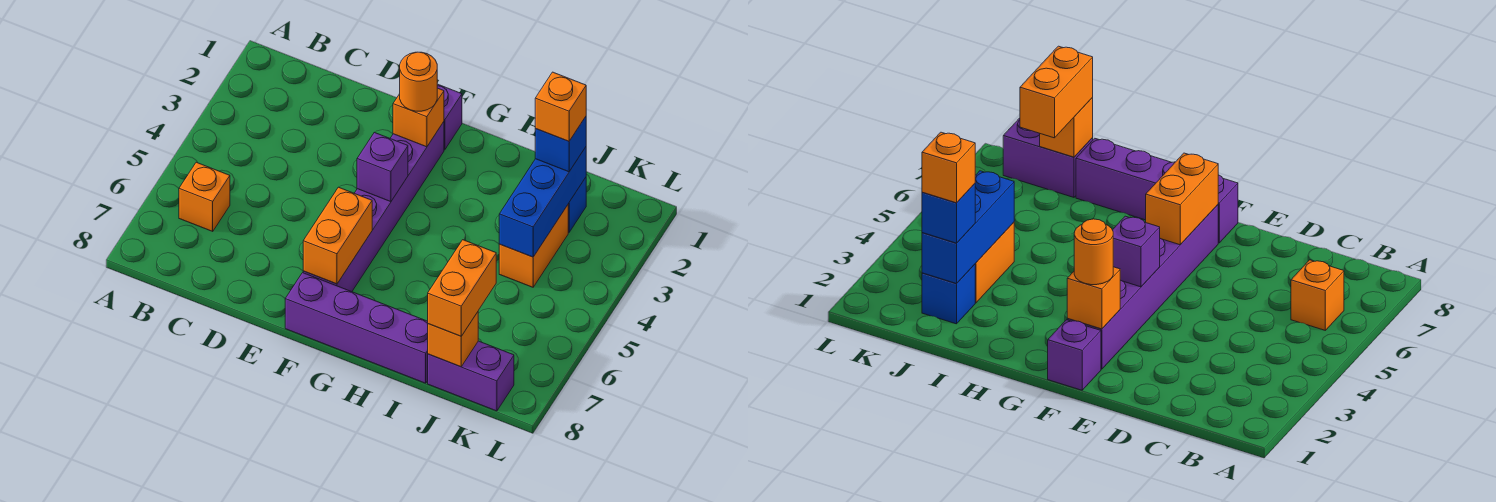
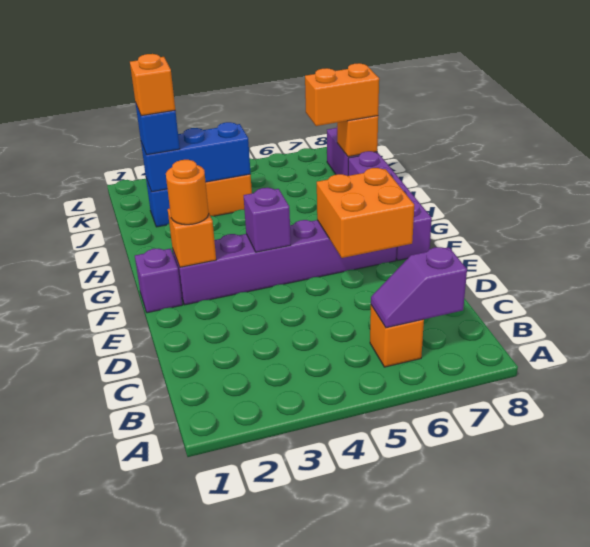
none -> purple slope B6:B7 level 2 top 7
orange brick F6:F7 level 2 -> orange brick E6:F7 level 2

